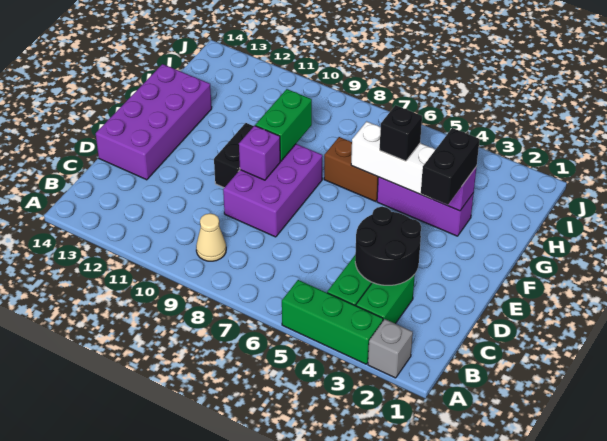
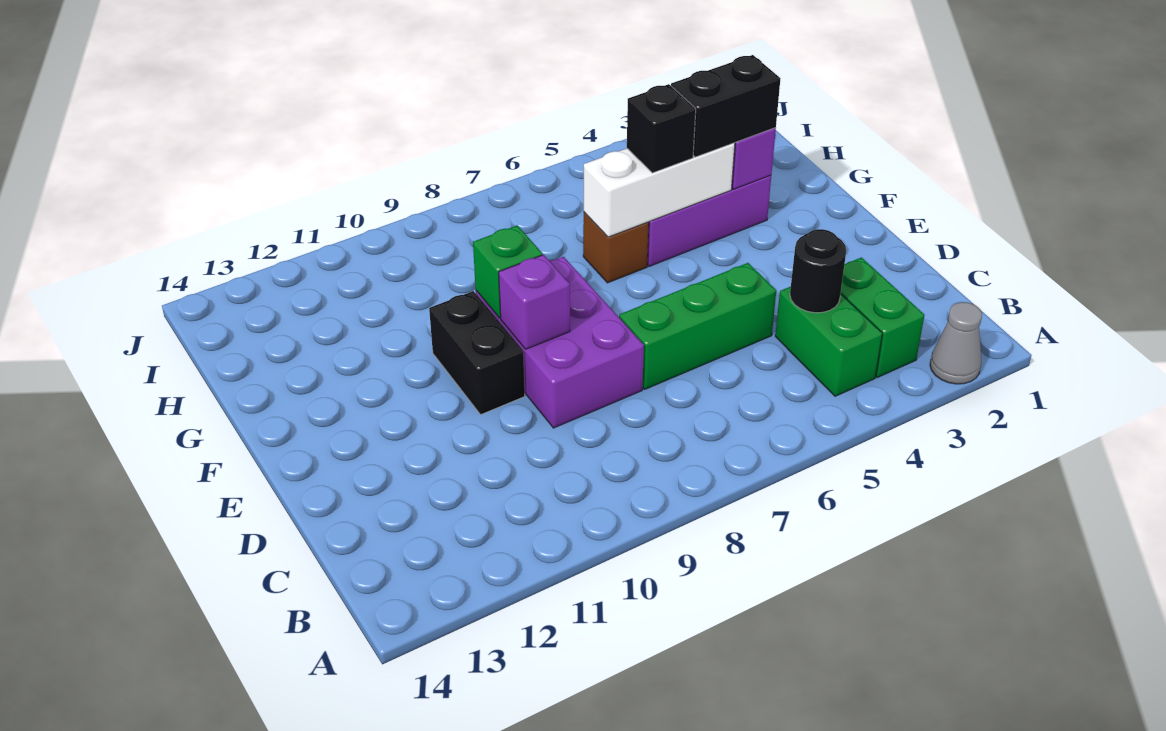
grey brick A2 level 1 -> grey cone A2 level 1
green brick A3:A5 level 1 -> green brick D5:D7 level 1
tan cone B9 level 1 -> none
black round brick C3:D4 level 2 -> black round brick C4 level 2
purple brick D13:G14 level 1 -> none
black brick F3:G3 level 3 -> black brick G3:G4 level 3
green brick F9:G9 level 2 -> green brick F9 level 2
brown brick G6:G7 level 1 -> brown brick G6 level 1

